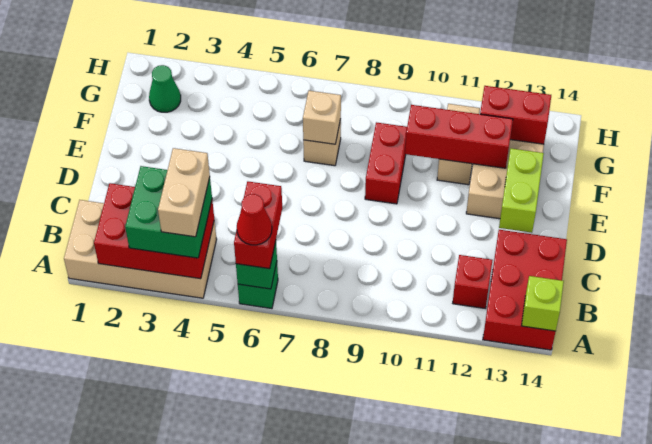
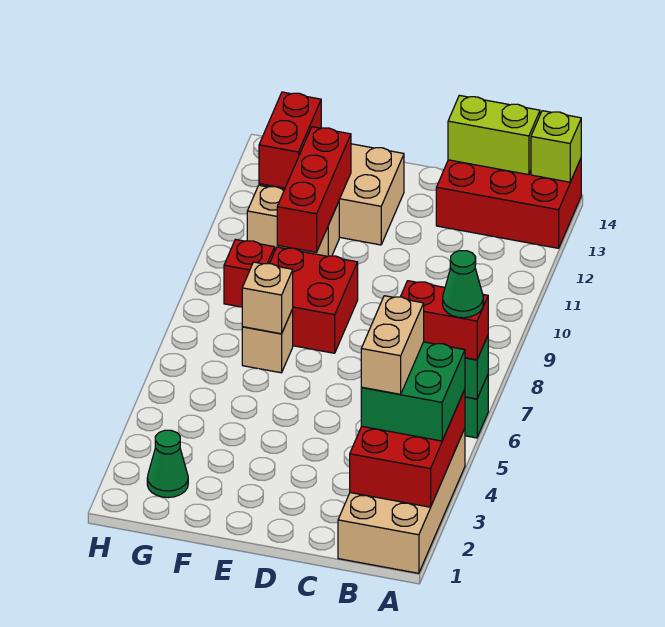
tan brick A4:B4 level 4 -> tan brick B3:B4 level 4
red cone A6 level 4 -> green cone A6 level 4
red brick B12 level 1 -> red brick G9 level 1
lime brick D13:E13 level 2 -> lime brick B14:C14 level 2
red brick E9:F9 level 1 -> red brick E8:F9 level 1

